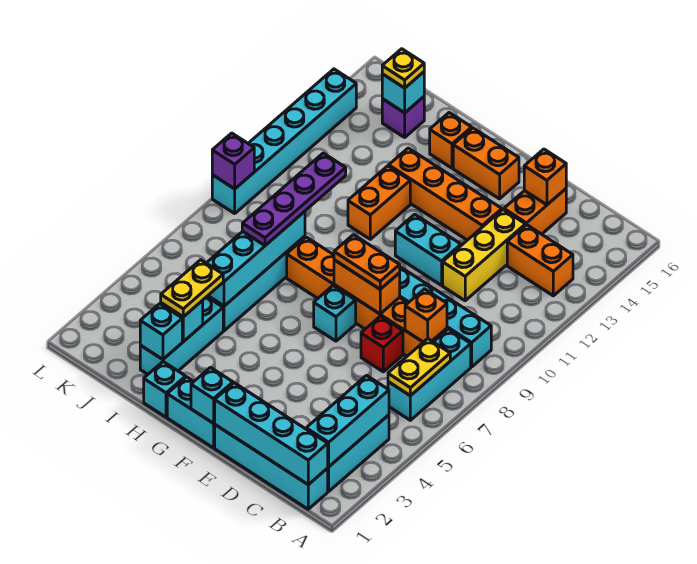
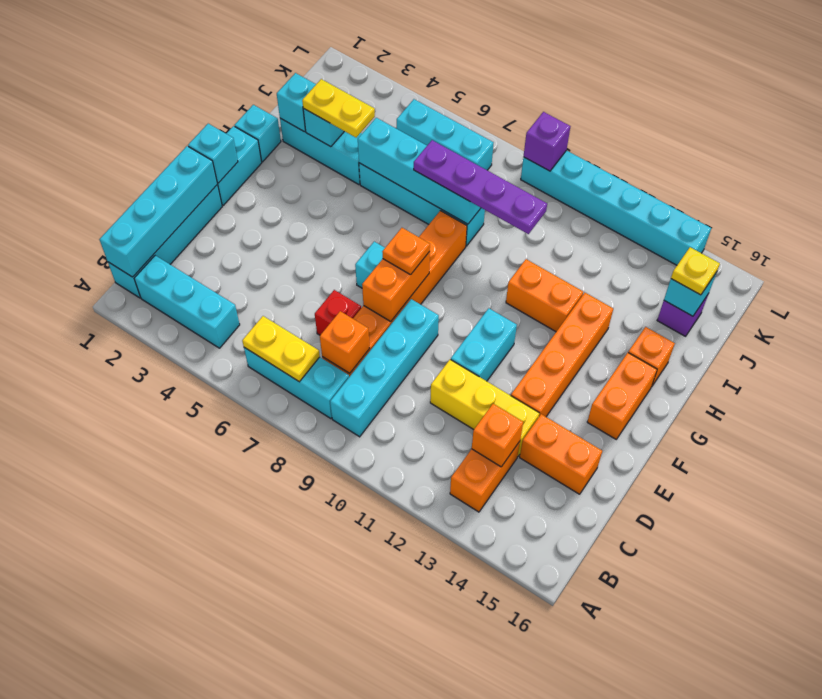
cyan brick B2:B4 level 2 -> cyan brick K5:K7 level 1
orange brick D15 level 2 -> orange brick C13 level 2
orange plate E8:F8 level 3 -> orange plate F8 level 3

